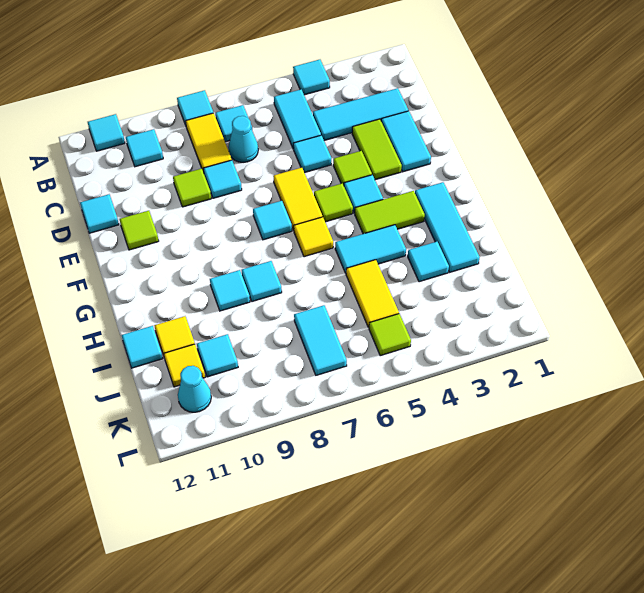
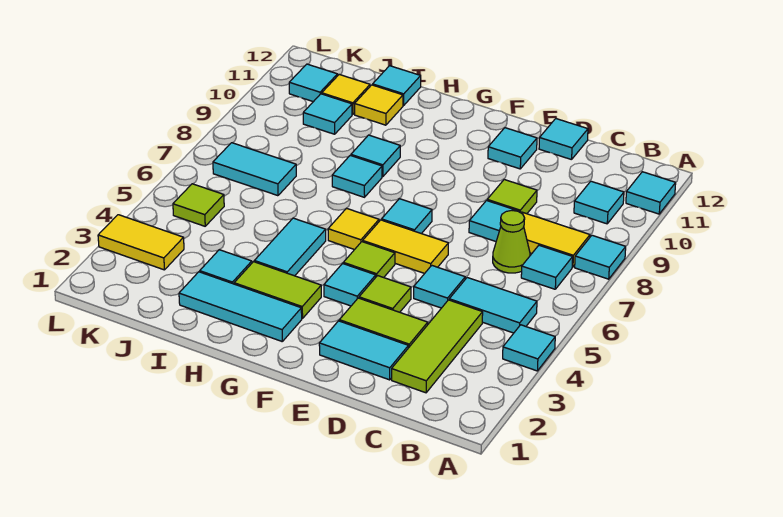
cyan tile C2:C4 level 1 -> lime tile C2:C4 level 1
cyan cone C7 level 1 -> lime cone C7 level 1
lime tile E11 level 1 -> cyan tile E11 level 1
lime tile G3:G4 level 1 -> lime tile G3:H3 level 1
yellow tile I5:J5 level 1 -> yellow tile K3:L3 level 1
cyan cone K11 level 1 -> cyan tile K11 level 1

